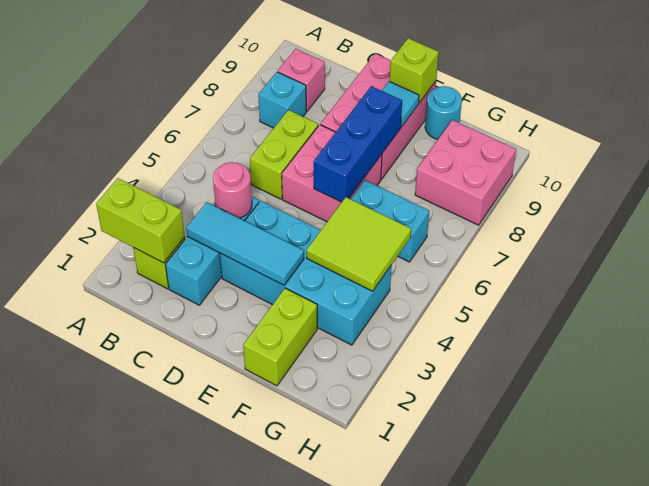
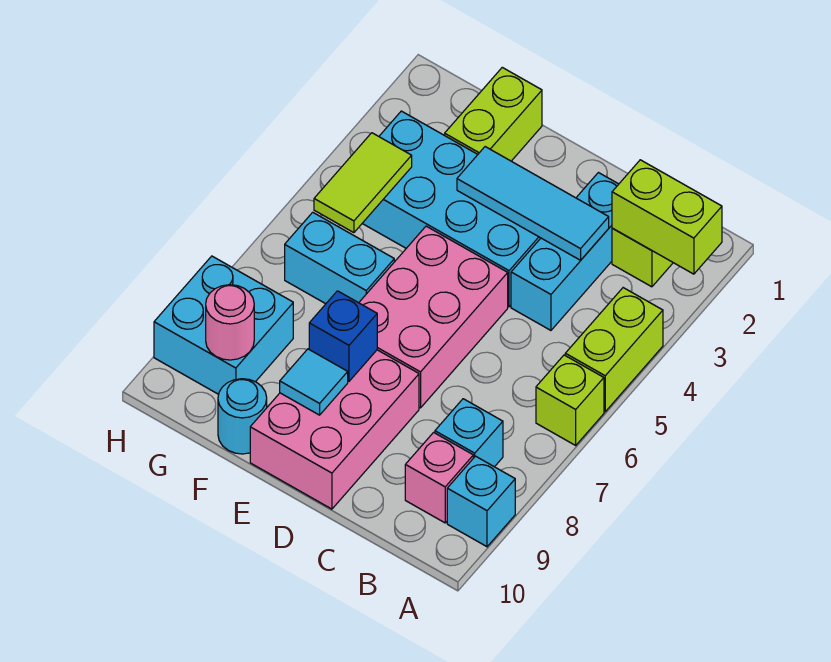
none -> cyan brick A9 level 1
pink round brick C4 level 2 -> pink round brick G9 level 2
lime brick C6:C7 level 1 -> lime brick A4:A5 level 1
pink brick D6:E7 level 1 -> pink brick D5:E7 level 1
blue brick E6:E8 level 2 -> blue brick E8 level 2
lime brick E10 level 2 -> lime brick A6 level 1
lime tile F4:G5 level 2 -> lime tile G4:G5 level 2
pink brick G8:H9 level 1 -> cyan brick G8:H9 level 1

